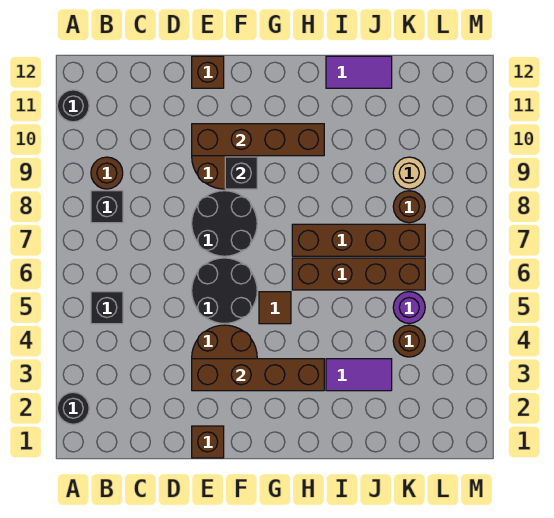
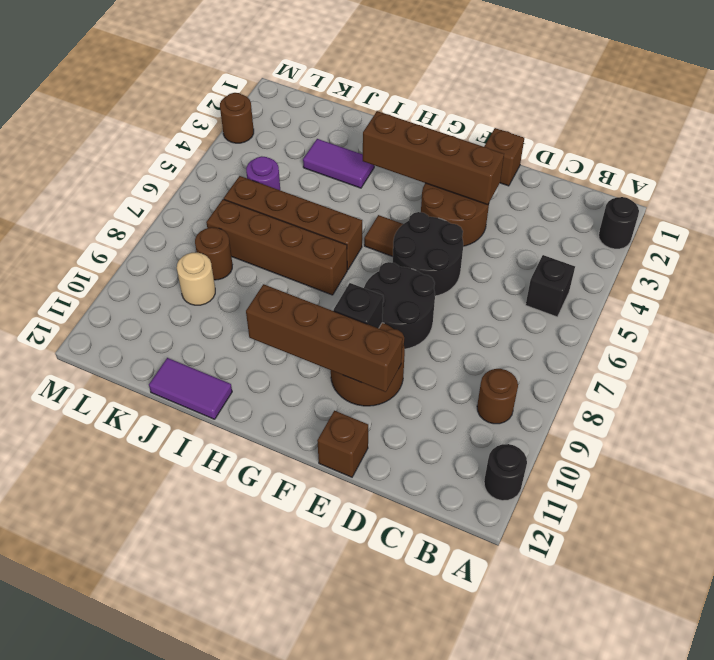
black brick B8 level 1 -> none
brown round brick K4 level 1 -> brown round brick M3 level 1

